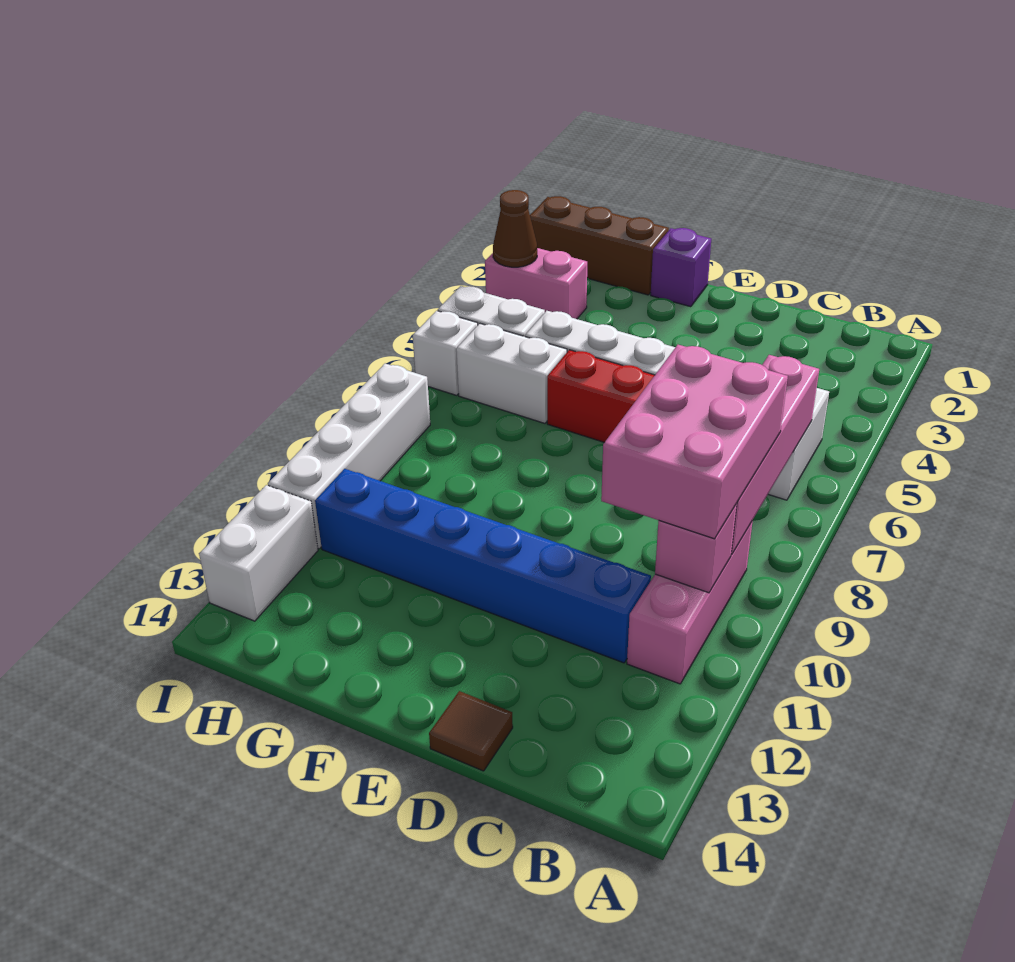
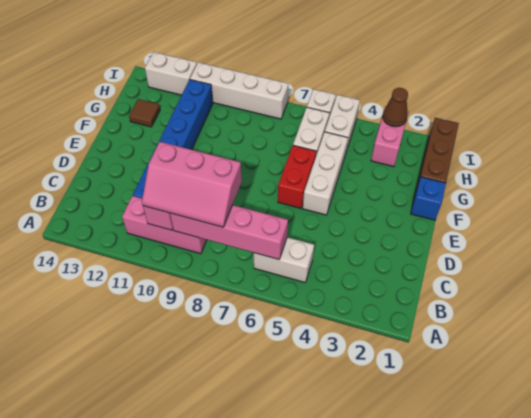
pink brick B8:C10 level 3 -> pink slope B8:C10 level 3 top C
brown tile D14 level 1 -> brown tile G13 level 1
purple brick F1 level 1 -> blue brick F1 level 1

